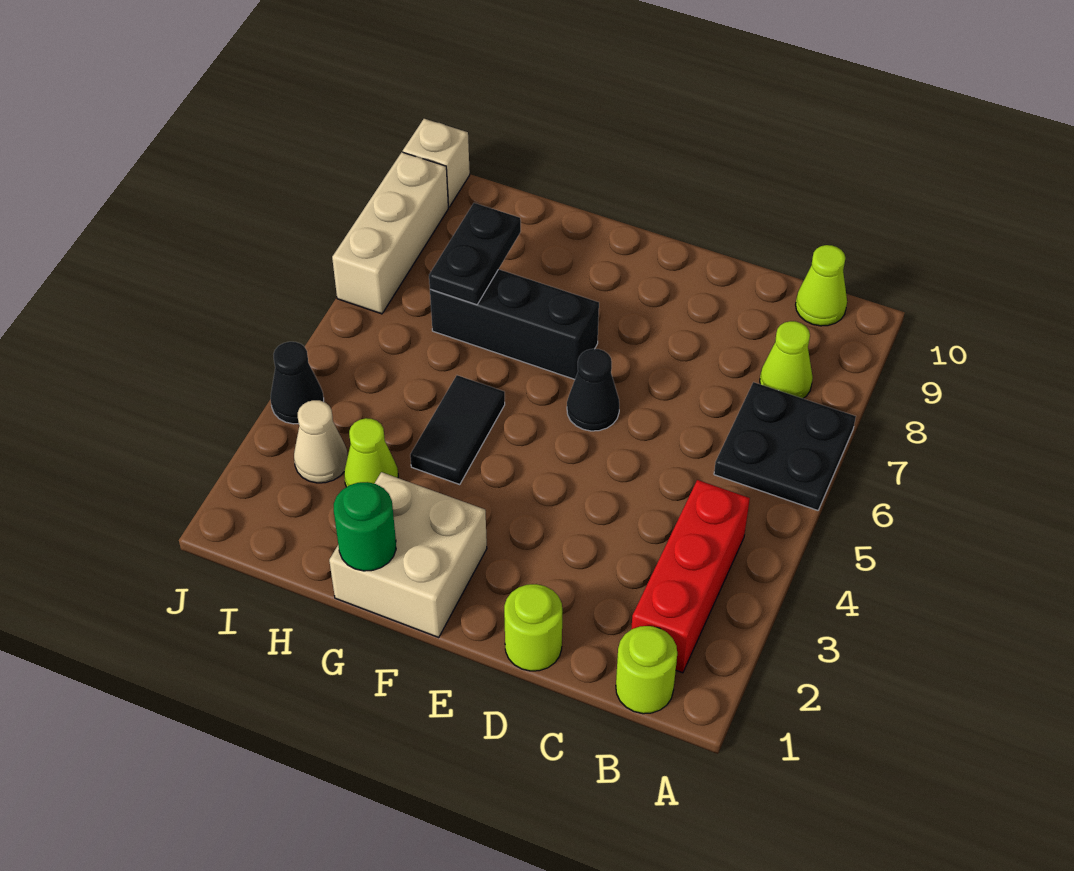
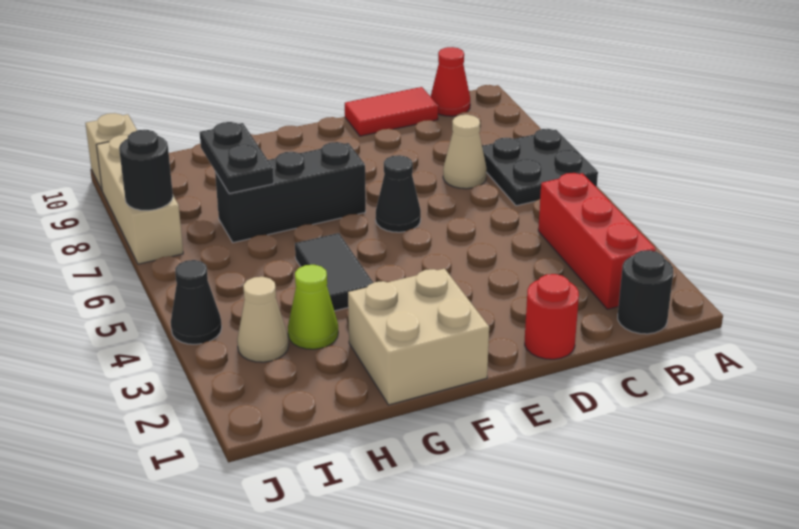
lime round brick B1 level 1 -> black round brick B1 level 1
lime cone B8 level 1 -> none
lime cone B10 level 1 -> red cone B10 level 1
none -> tan cone C7 level 1
none -> red tile C10:D10 level 1
lime round brick D1 level 1 -> red round brick D1 level 1
green round brick G1 level 2 -> none
none -> black round brick J7 level 2

